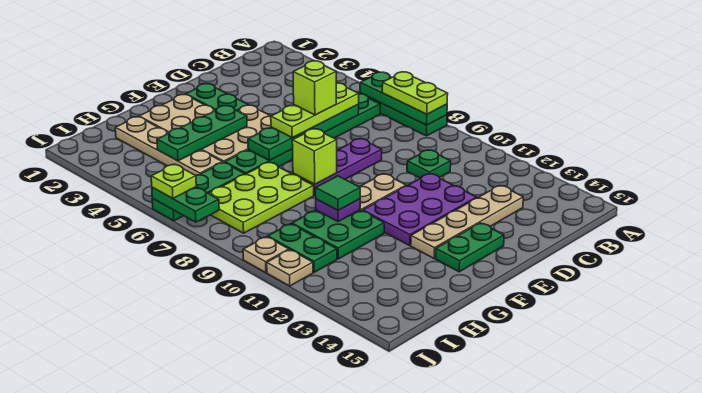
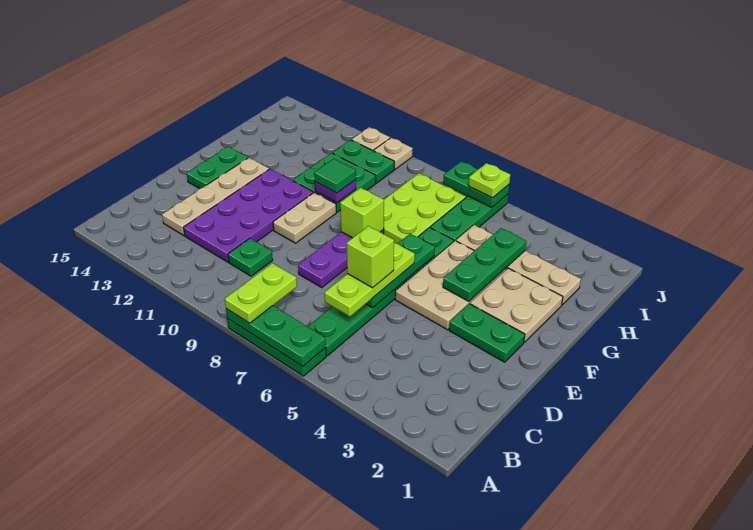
lime plate A7:A8 level 3 -> lime plate A8:B8 level 3
green plate C6:F6 level 2 -> green plate D6:F6 level 2
purple plate D11:F12 level 1 -> purple plate C11:F12 level 1

